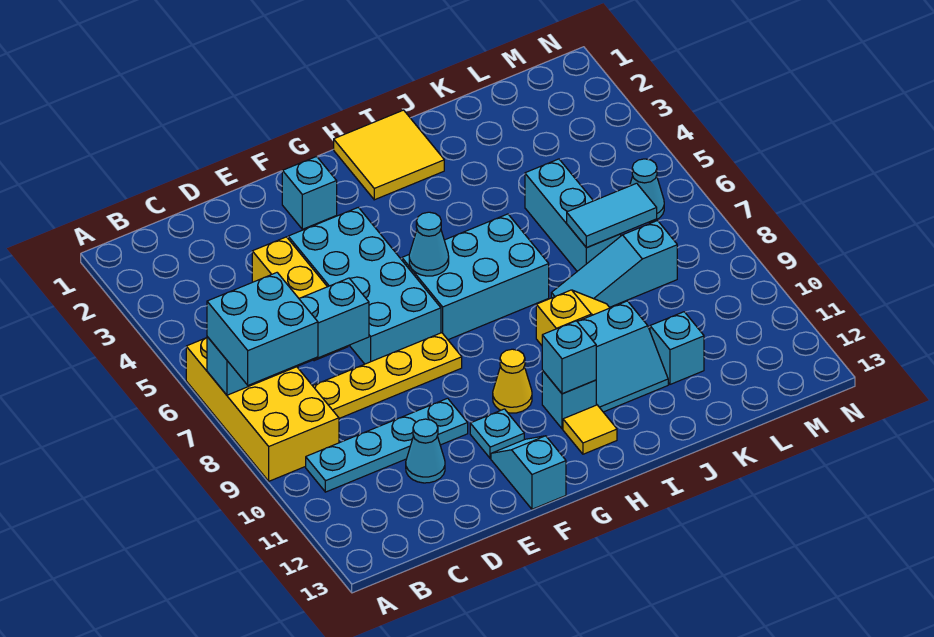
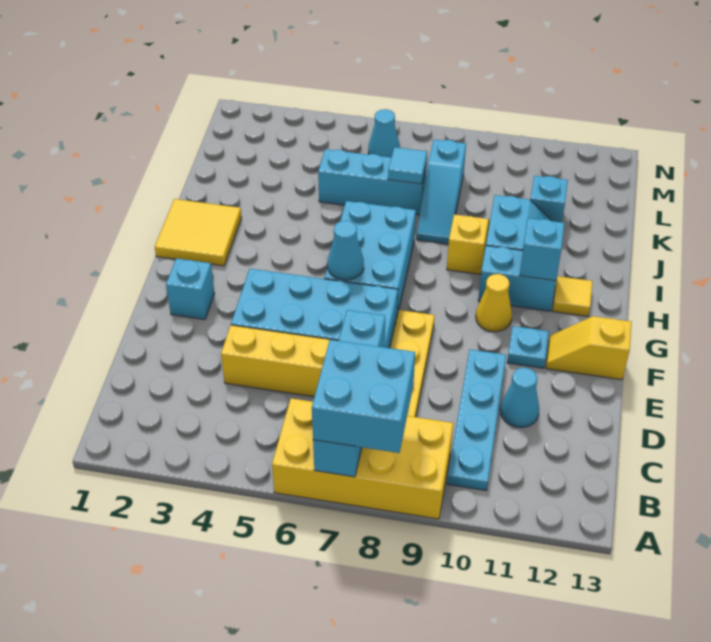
cyan slope F12:F13 level 1 top 13 -> yellow slope F12:F13 level 1 top 13
cyan brick H11 level 1 -> cyan brick H10:H11 level 1
cyan tile K7:L7 level 2 -> cyan tile K7 level 2

